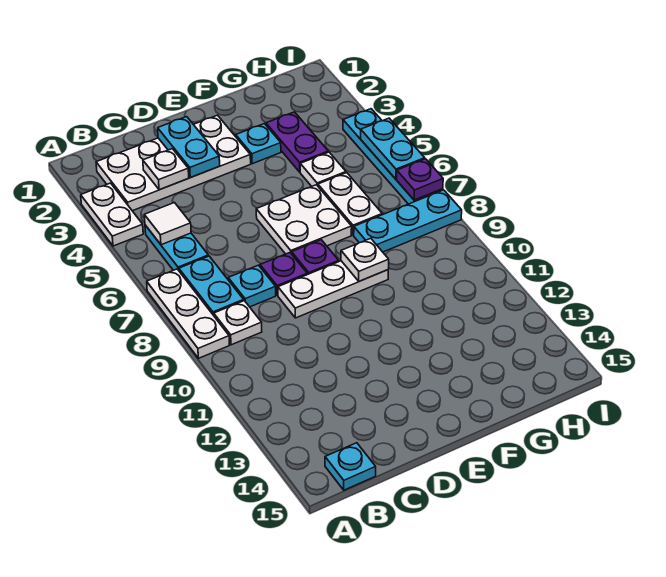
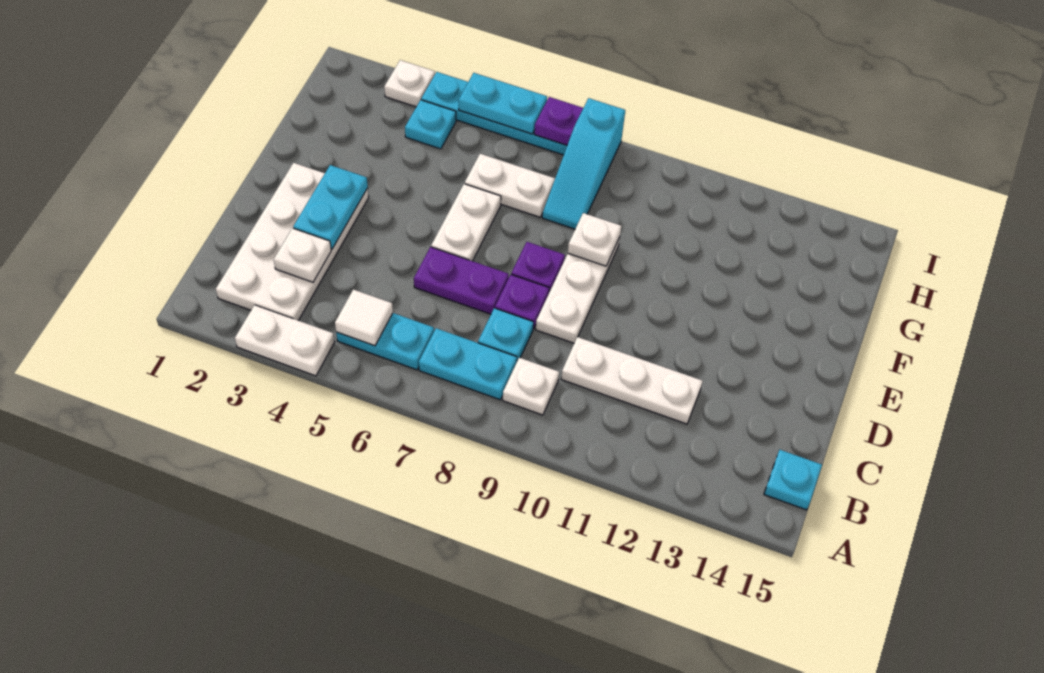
white plate A7:A9 level 1 -> white plate C10:C12 level 1
cyan plate D2:D3 level 2 -> cyan plate D3:E3 level 2
white plate E6:F7 level 1 -> white plate E6:F6 level 1
cyan plate F3 level 1 -> cyan plate H4 level 1
purple plate G3:G4 level 1 -> purple plate D6:D7 level 1
white plate G5 level 1 -> white plate I3 level 1
cyan plate G8:I8 level 1 -> cyan slope G8:I8 level 1 top I

